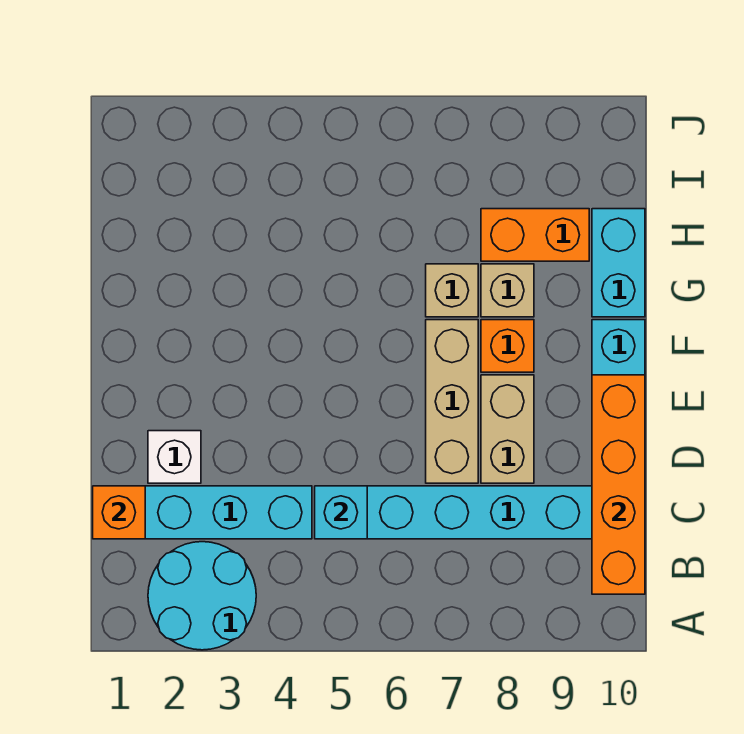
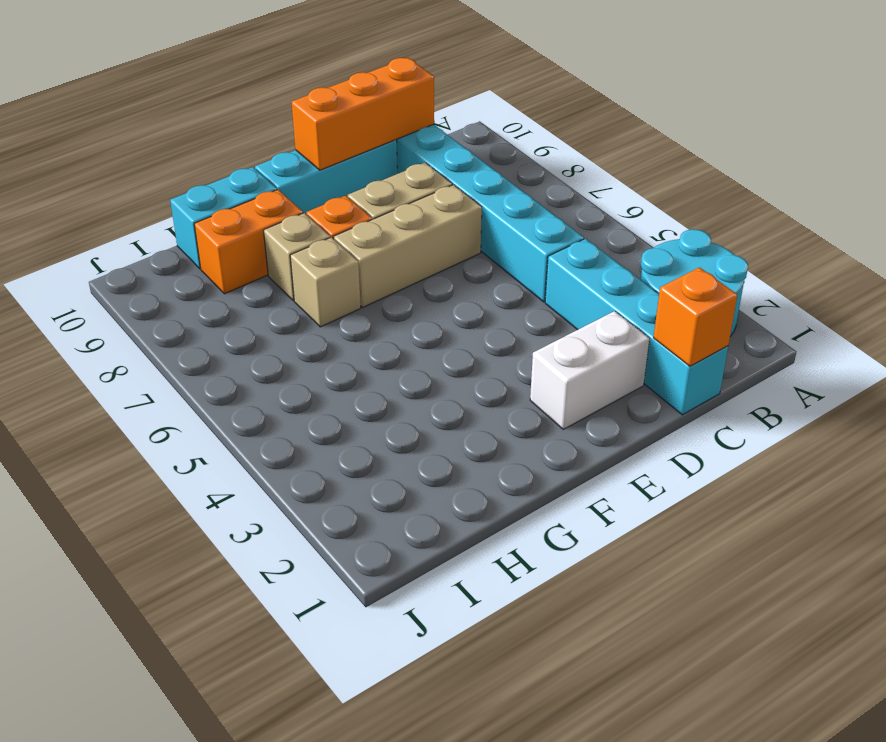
orange brick B10:E10 level 2 -> orange brick C10:E10 level 2
cyan brick C5 level 2 -> none
white brick D2 level 1 -> white brick D2:E2 level 1
orange brick H8:H9 level 1 -> orange brick G9:H9 level 1

